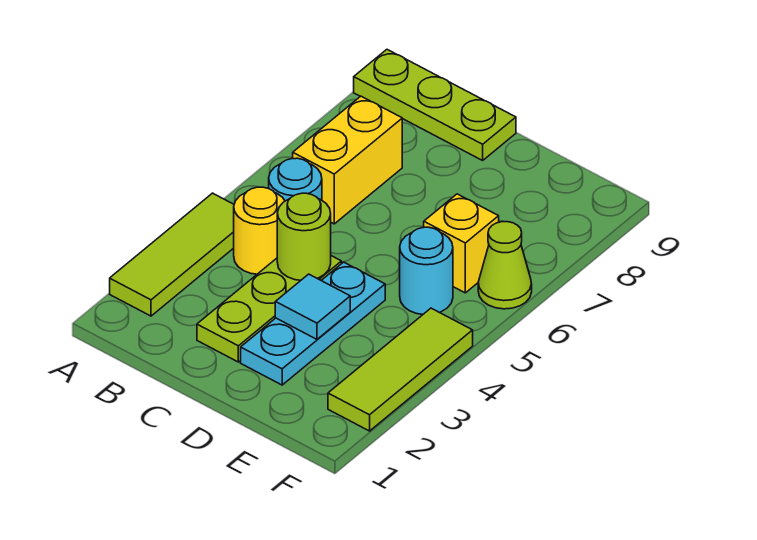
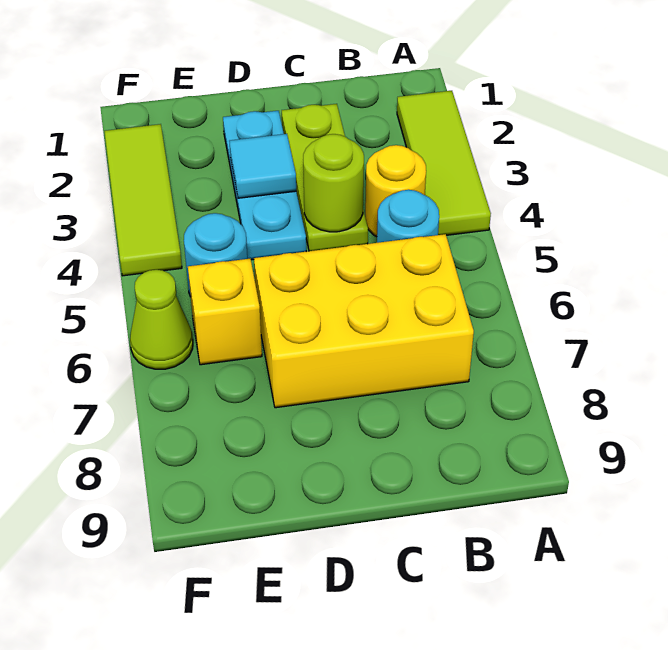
lime plate A9:C9 level 1 -> none
yellow brick B6:B7 level 1 -> yellow brick B6:D7 level 1

